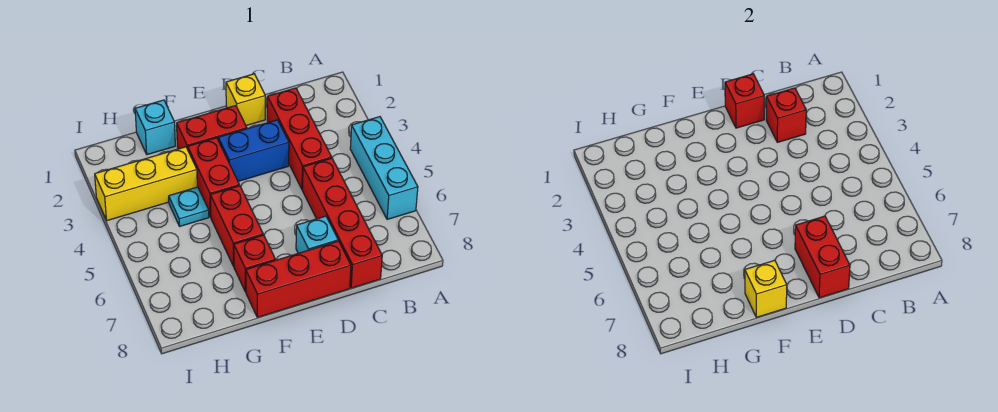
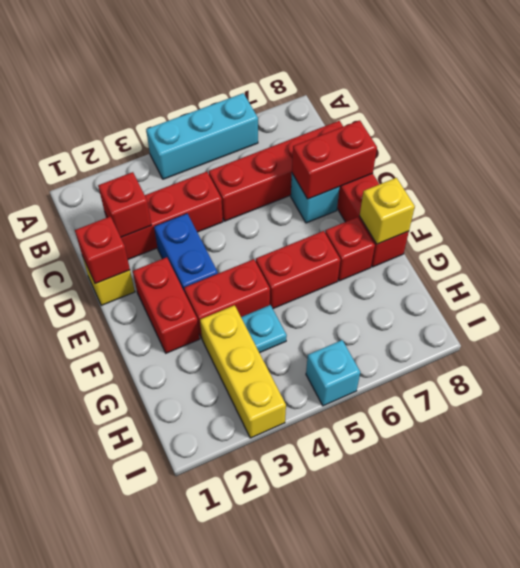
cyan brick G1 level 1 -> cyan brick I5 level 1

